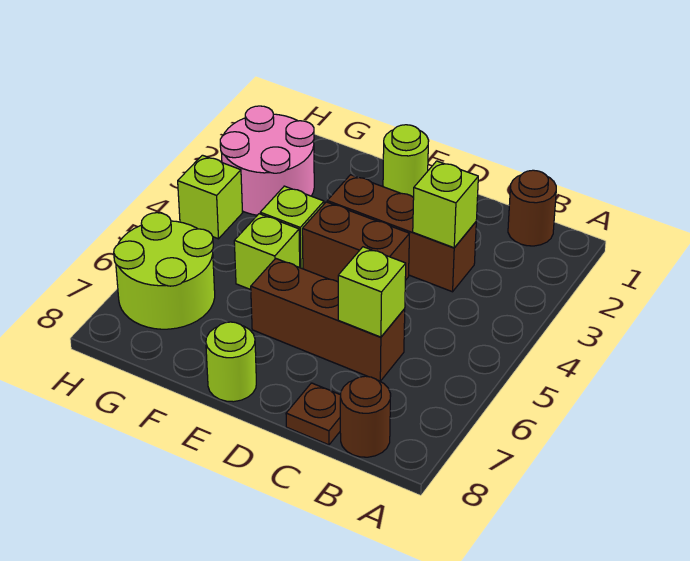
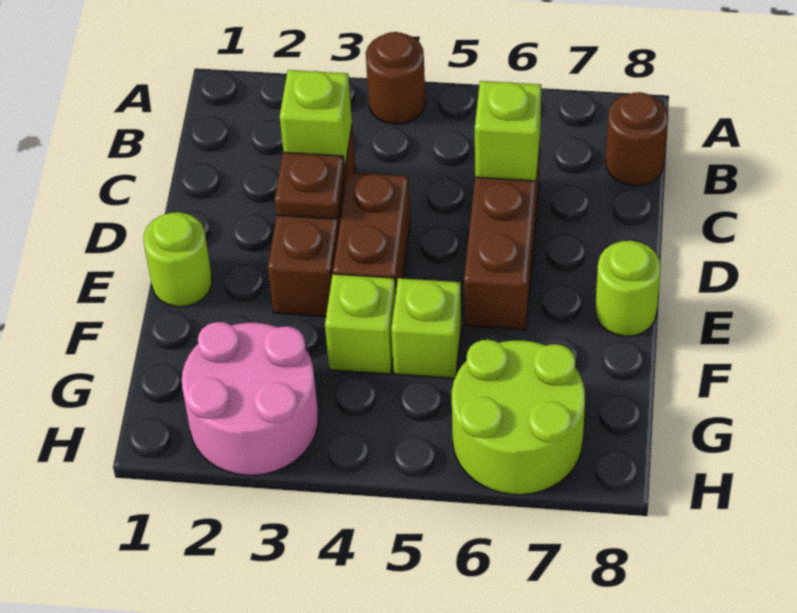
brown round brick B1 level 1 -> brown round brick A4 level 1
brown plate C8 level 1 -> brown plate D3 level 2
lime brick H4 level 1 -> none

